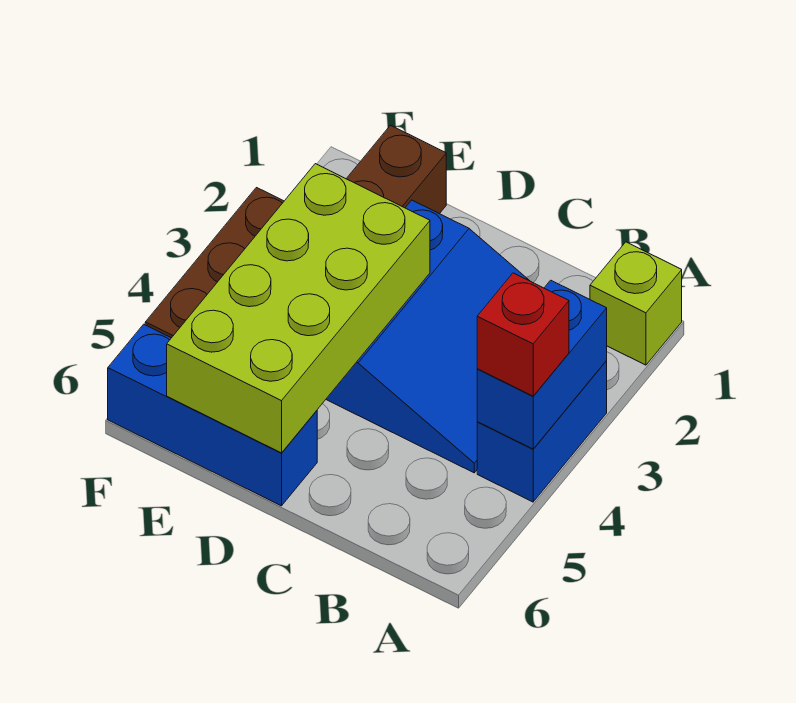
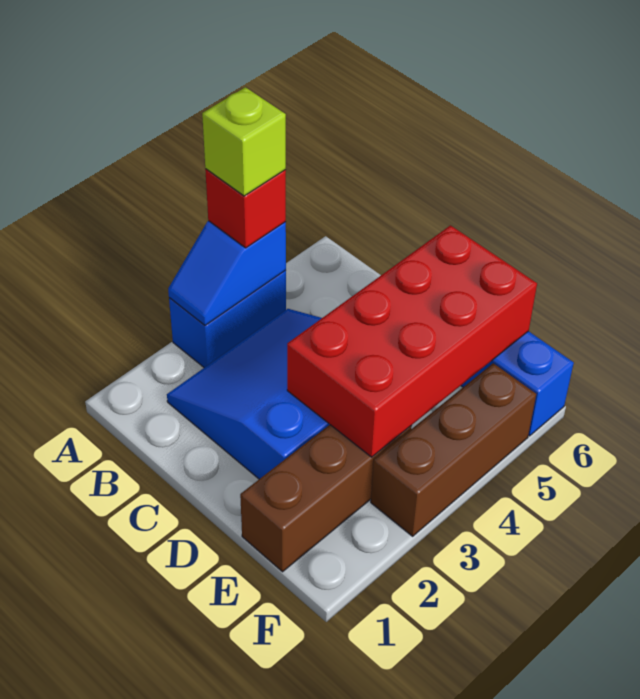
lime brick A1 level 1 -> lime brick A4 level 4
blue brick A3:A4 level 2 -> blue slope A3:A4 level 2 top 4
lime brick D3:E6 level 2 -> red brick D3:E6 level 2

